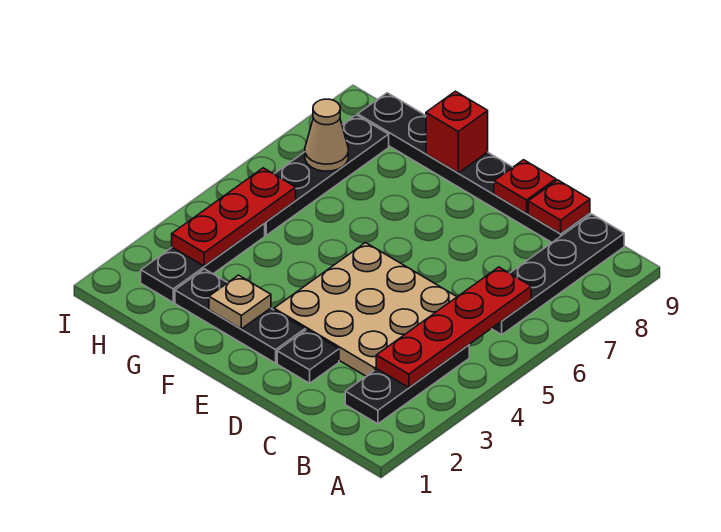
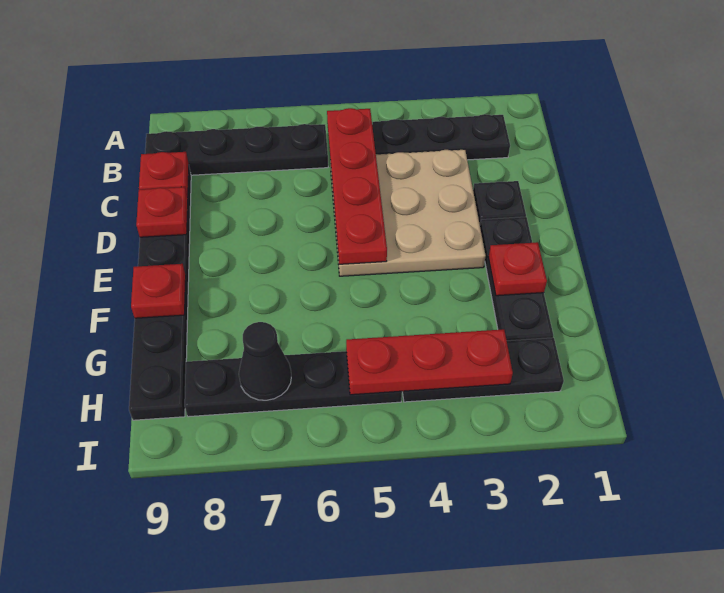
red plate B3:B6 level 2 -> red plate B5:E5 level 2
tan plate F2 level 2 -> red plate F2 level 2
red brick F9 level 2 -> red plate F9 level 2
tan cone H7 level 2 -> black cone H7 level 2

